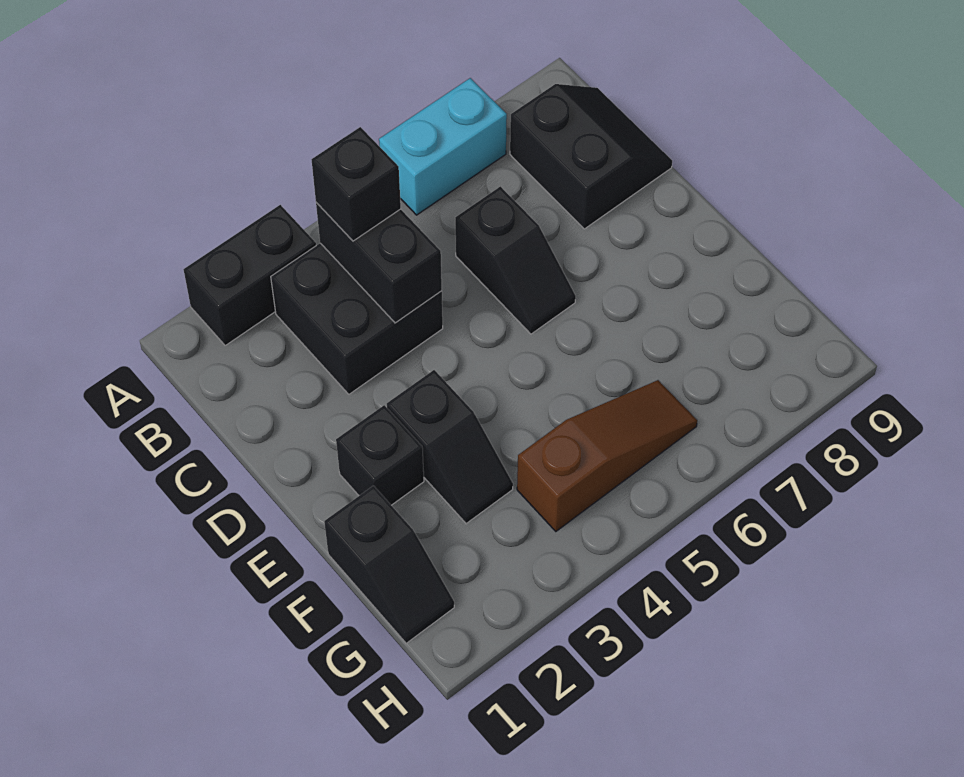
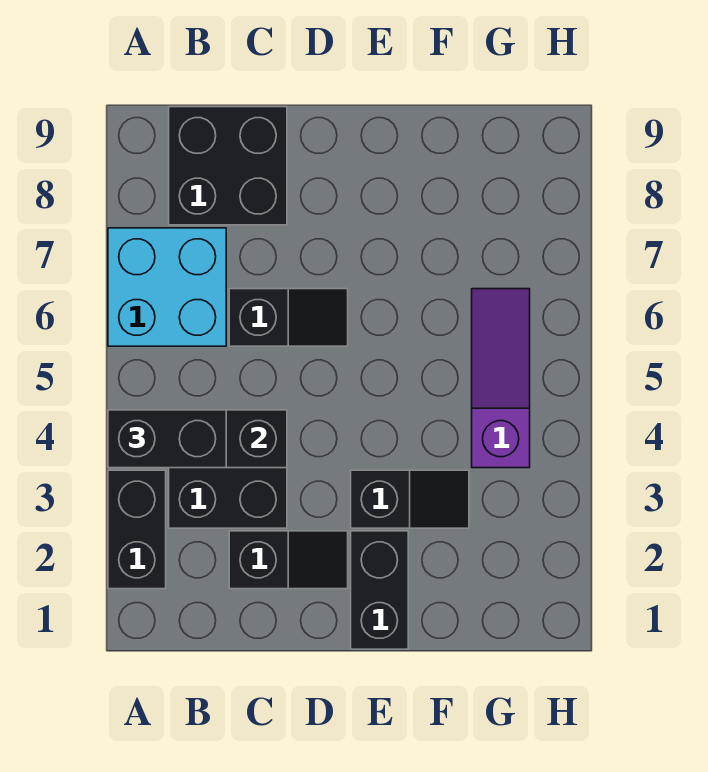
cyan brick A6:A7 level 1 -> cyan brick A6:B7 level 1
black brick B4 level 3 -> black brick A4:B4 level 3
black slope B8:C9 level 1 top 8 -> black brick B8:C9 level 1
black brick E2 level 1 -> black brick E1:E2 level 1
black slope F1:G1 level 1 top F -> black slope C2:D2 level 1 top C
brown slope G4:G6 level 1 top 4 -> purple slope G4:G6 level 1 top 4

